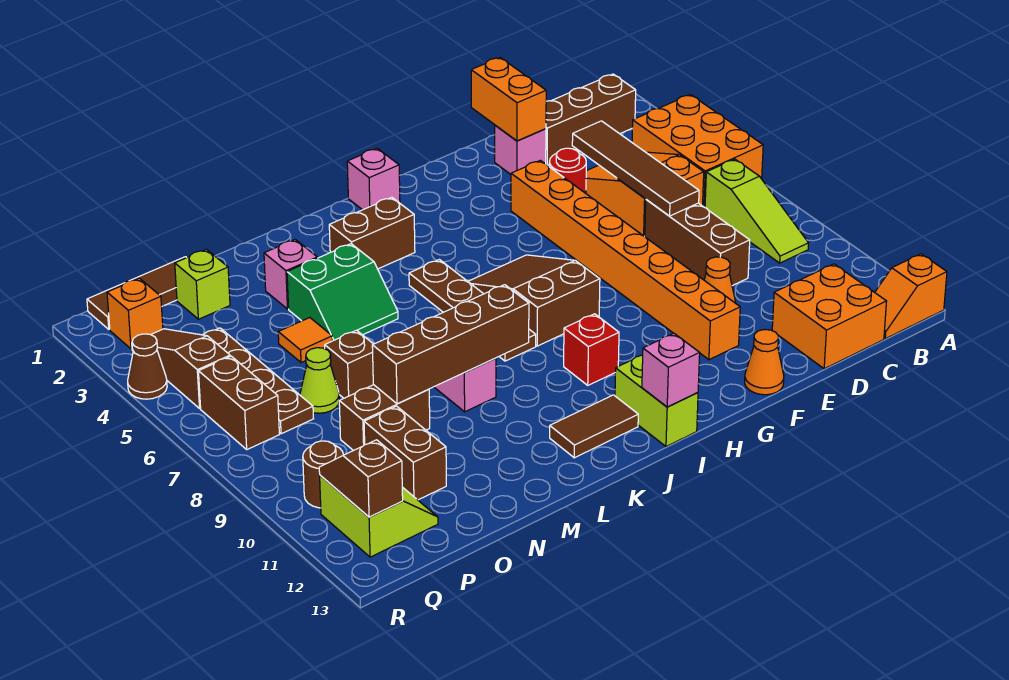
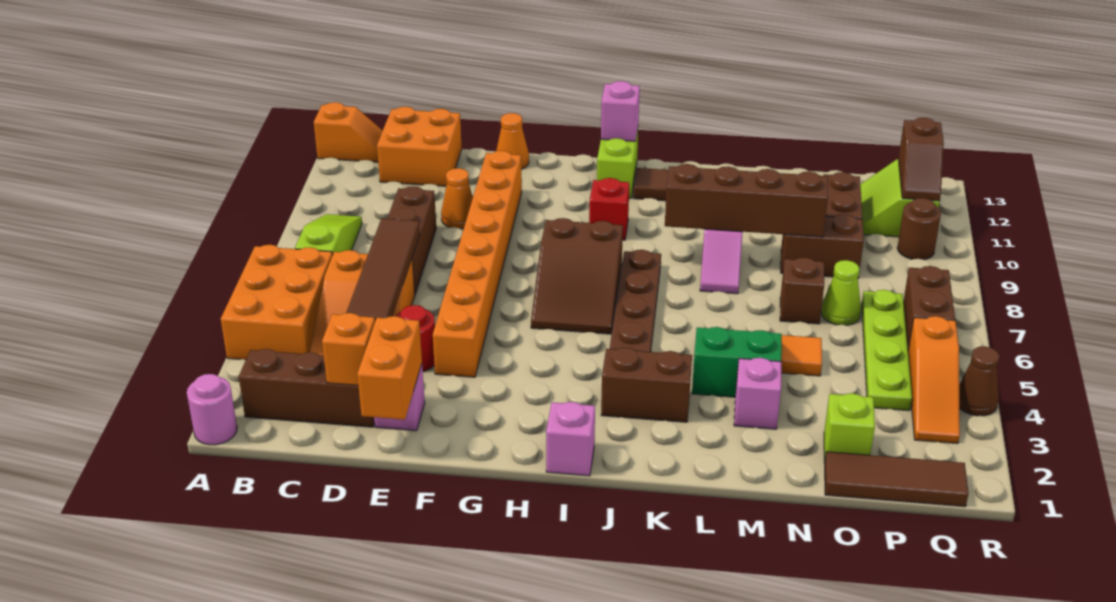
none -> pink round brick A1 level 1
brown plate P4:P7 level 1 -> lime plate P4:P7 level 1
orange brick Q2 level 1 -> orange brick D2 level 2
brown slope Q3:Q5 level 1 top 5 -> orange slope Q3:Q5 level 1 top 5

